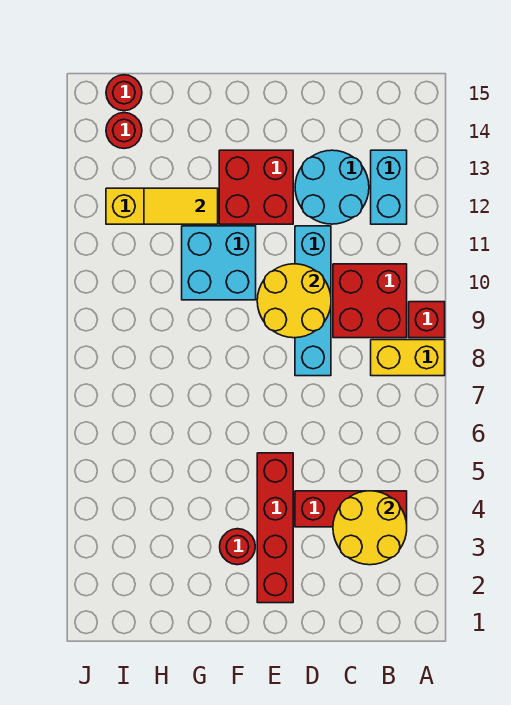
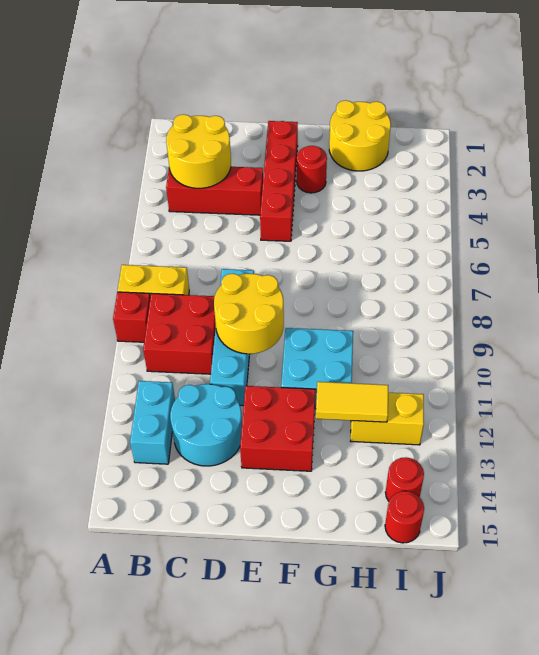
none -> yellow round brick G1:H2 level 1

